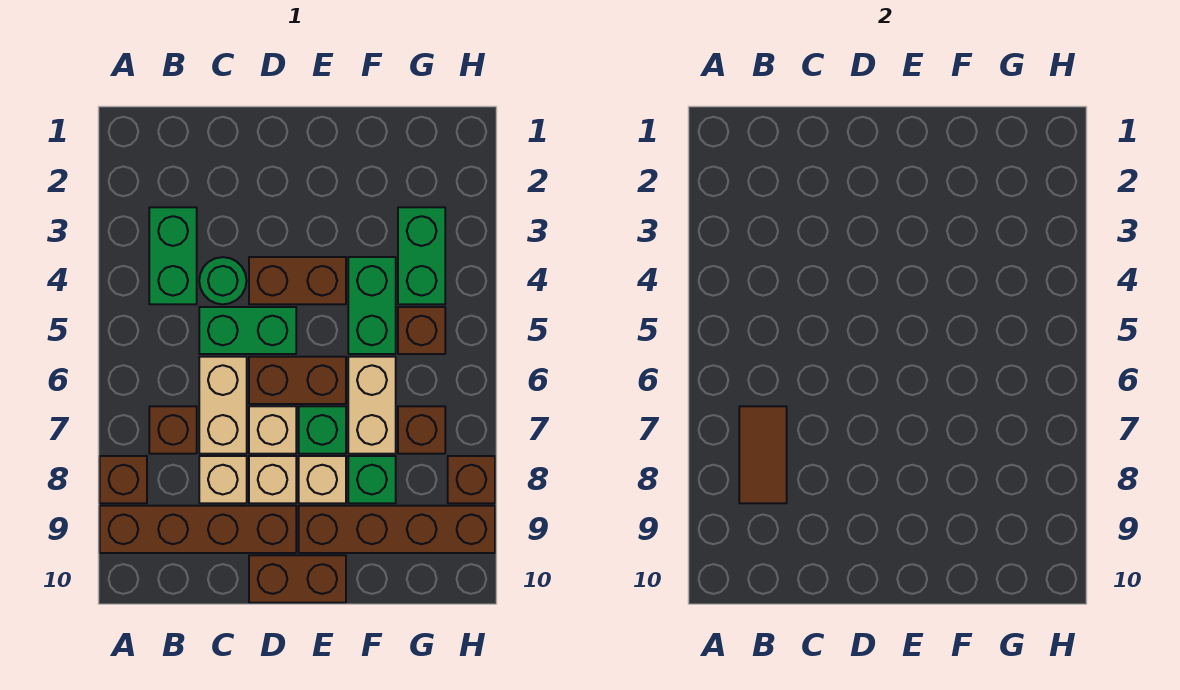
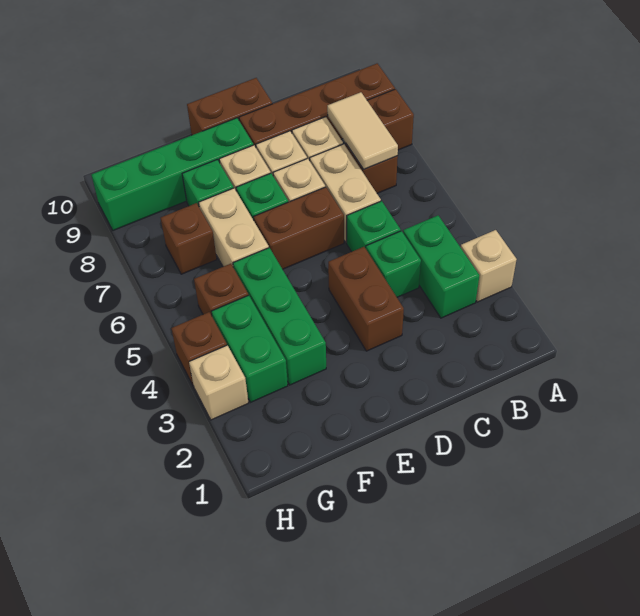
none -> tan brick A3 level 1
brown tile B7:B8 level 2 -> tan tile B7:B8 level 2
green round brick C4 level 1 -> green brick C4 level 1
green brick C5:D5 level 1 -> green brick C5 level 1
brown brick D4:E4 level 1 -> brown brick D3:D4 level 1
brown brick E9:H9 level 1 -> green brick E9:H9 level 1
green brick F4:F5 level 1 -> green brick F3:F5 level 1
none -> tan brick H3 level 1
brown brick H8 level 1 -> brown brick H4 level 1

